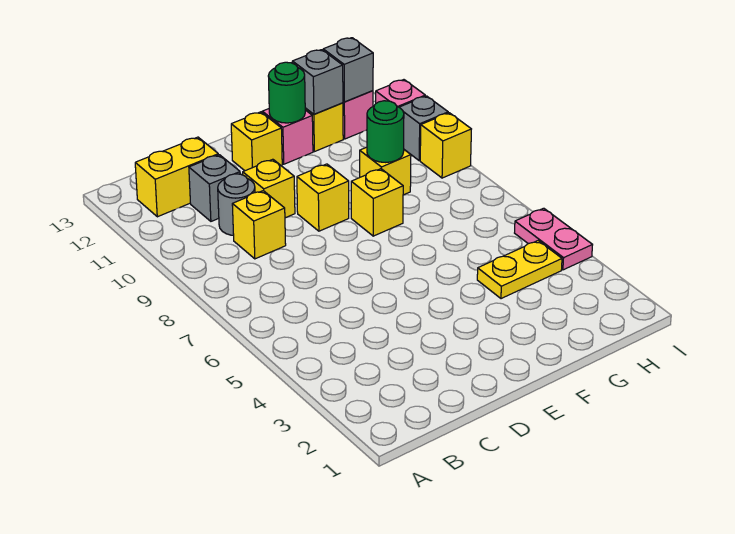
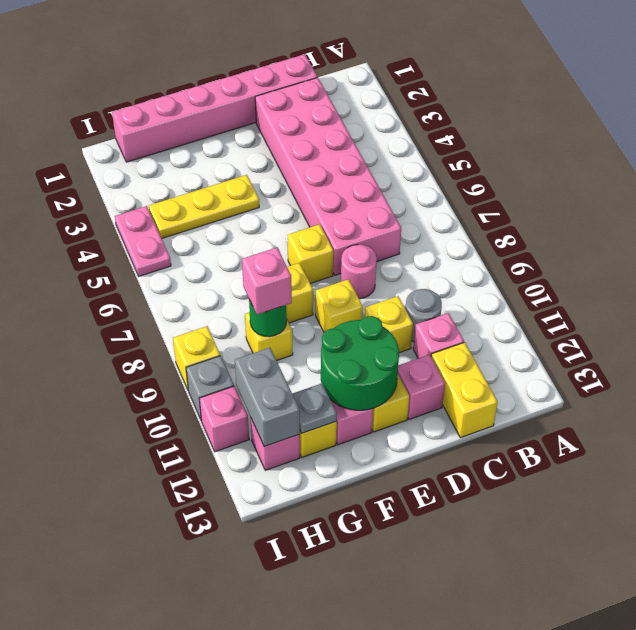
yellow brick B12:C12 level 1 -> yellow brick C12:C13 level 1
none -> pink brick C1:H1 level 1
none -> pink brick C2:D7 level 1
yellow brick C9 level 1 -> yellow brick E7 level 1
grey brick C11 level 1 -> pink brick C11 level 1
none -> pink round brick D8 level 1
none -> pink brick D12 level 1
green round brick F12 level 2 -> green round brick E11:F12 level 2
yellow plate G4:H4 level 1 -> yellow plate F4:H4 level 1
none -> pink brick G9 level 3
grey brick G12 level 2 -> grey plate G12 level 2
grey brick H12 level 2 -> grey brick H11:H12 level 2

